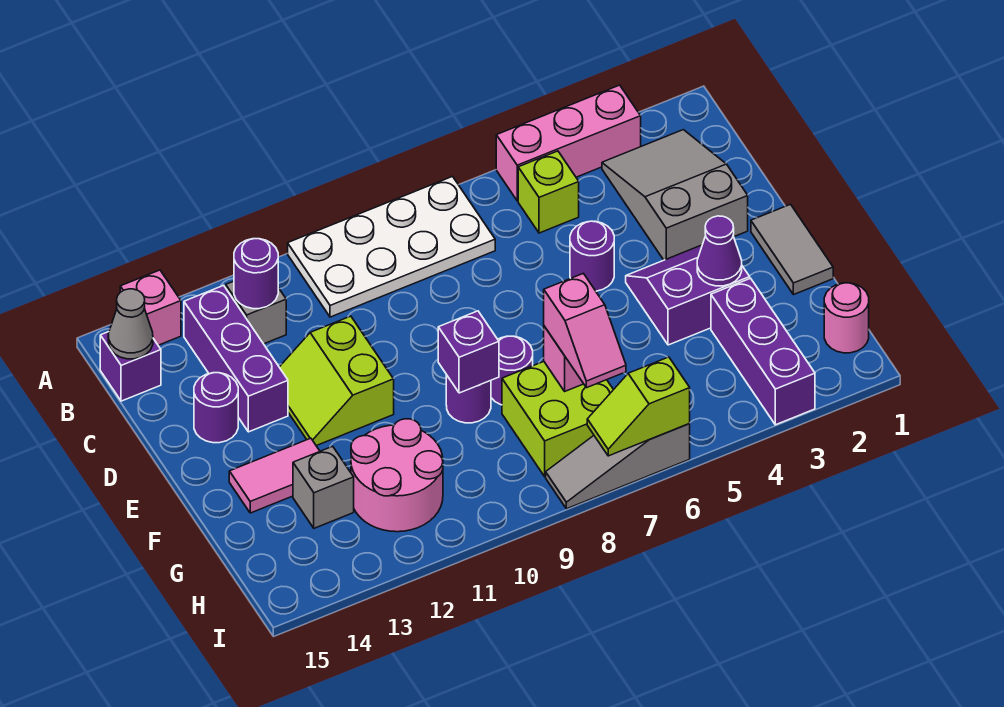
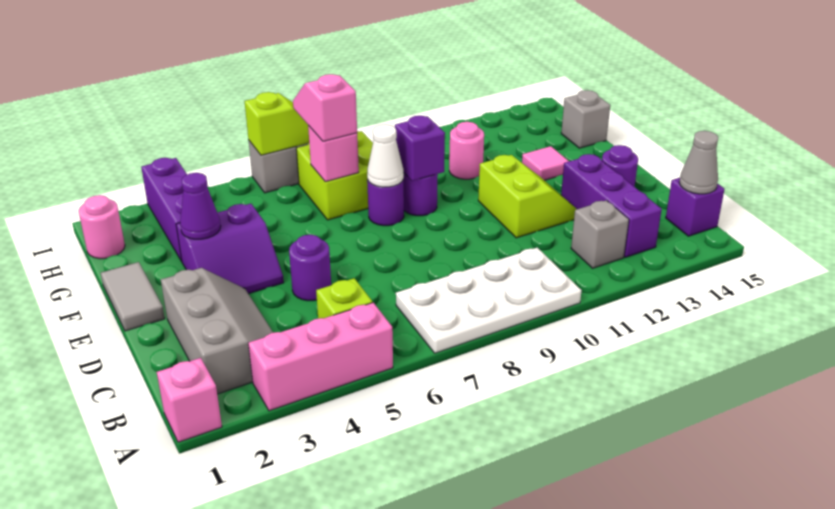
pink brick A14 level 1 -> pink brick A1 level 1
grey slope B2:D3 level 1 top D -> grey slope B2:D3 level 1 top 2
purple round brick B12 level 2 -> none
none -> white cone F8 level 2
pink tile F13:F14 level 1 -> pink tile F13 level 1
pink round brick G11:H12 level 1 -> pink round brick G11 level 1
grey brick G13 level 1 -> grey brick G15 level 1

